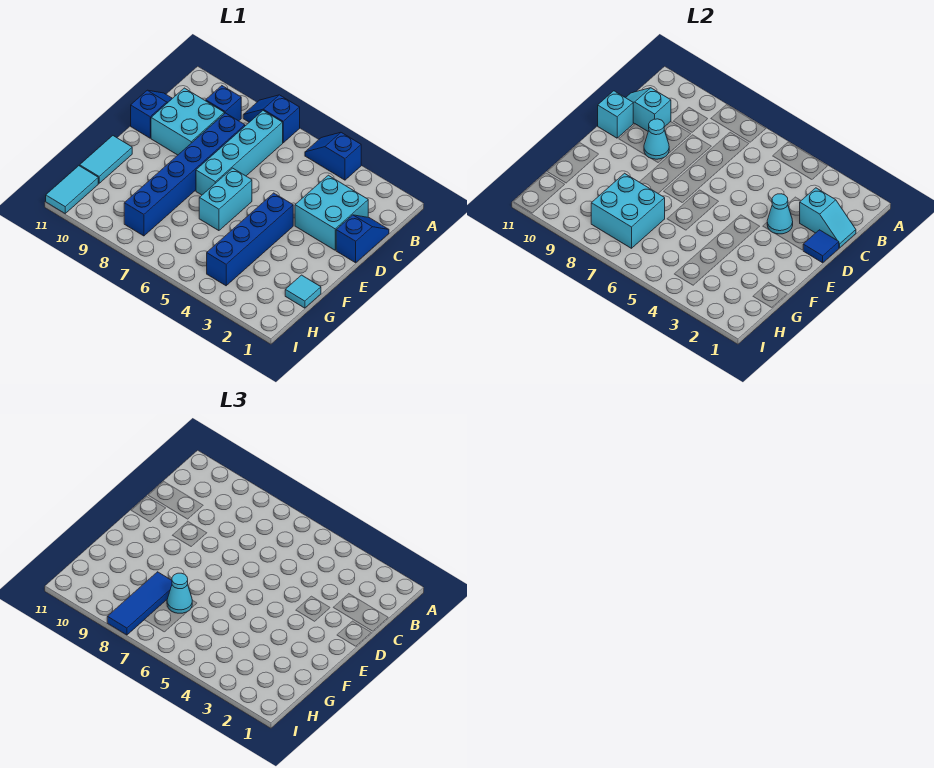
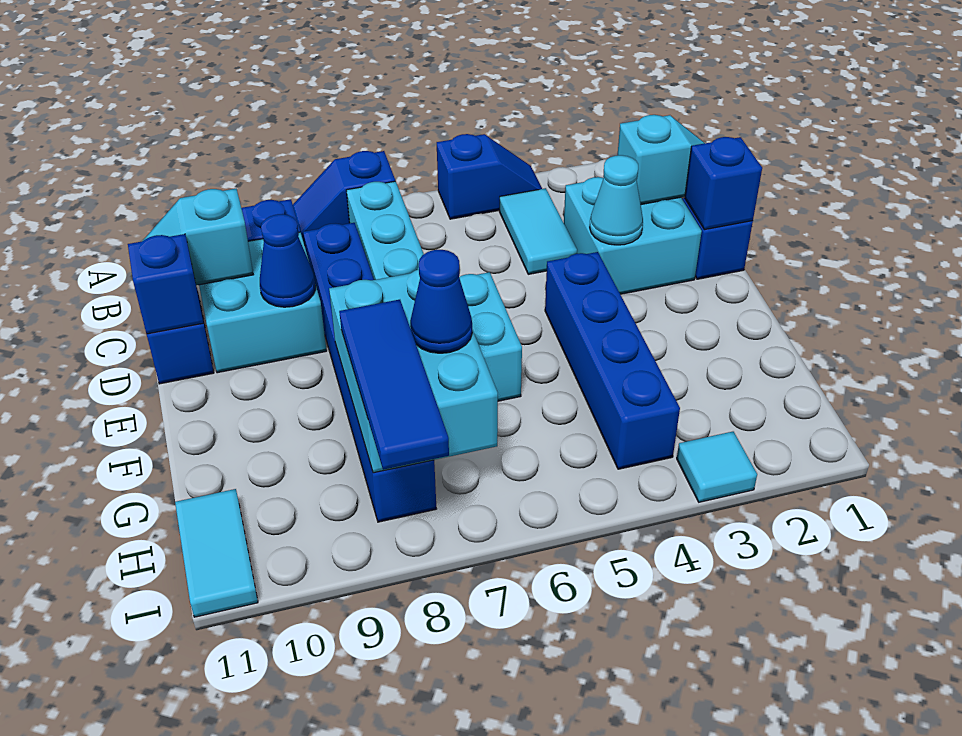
blue slope A4:A5 level 1 top 4 -> blue slope A4:A5 level 1 top 5
blue tile D1 level 2 -> blue brick D1 level 2
cyan cone D9 level 2 -> blue cone D9 level 2
cyan brick D11 level 2 -> blue brick D11 level 2
cyan tile F11:G11 level 1 -> cyan tile B4:C4 level 1
cyan tile G1 level 1 -> cyan tile I3 level 1
cyan brick G7:H8 level 2 -> cyan brick F7:H8 level 2
cyan cone G7 level 3 -> blue cone G7 level 3

